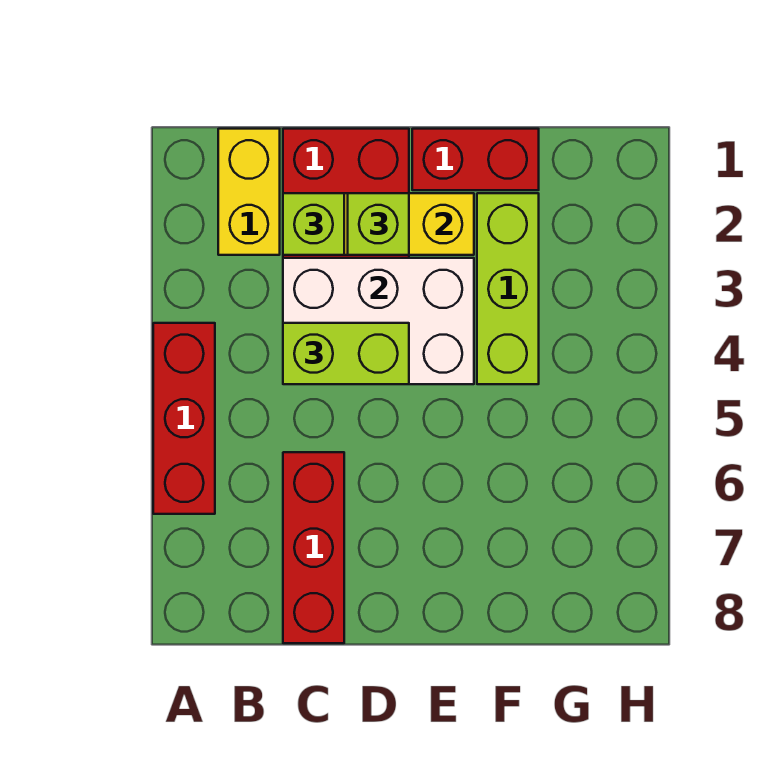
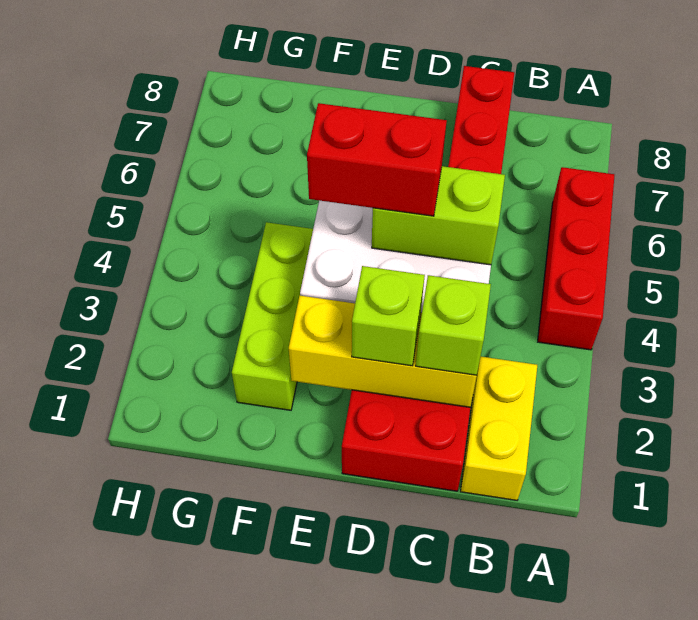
red brick E1:F1 level 1 -> red brick D4:E4 level 4

